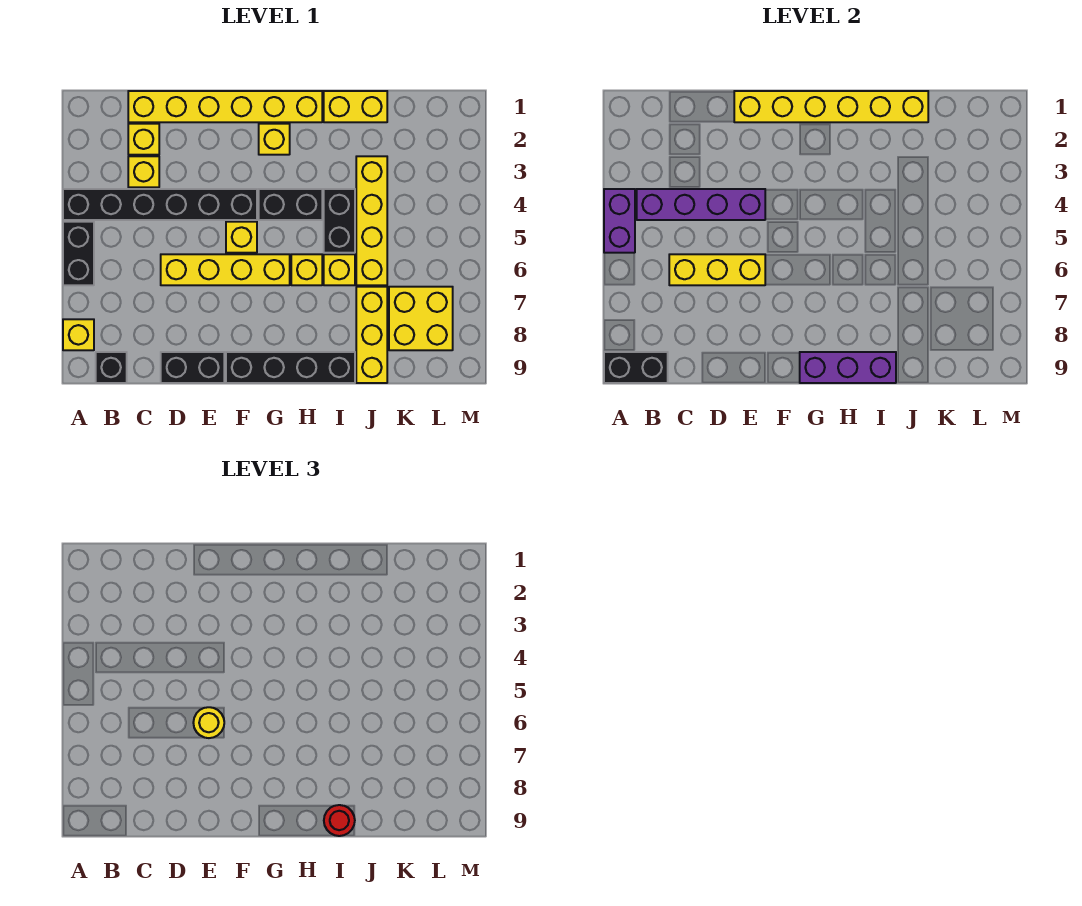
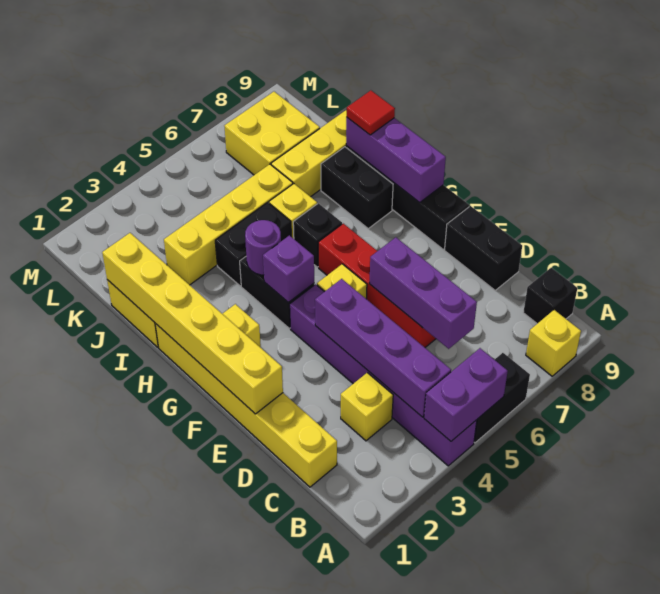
black brick A4:F4 level 1 -> purple brick A4:F4 level 1
black brick A9:B9 level 2 -> black brick H8:I8 level 1
yellow brick C2 level 1 -> none
yellow brick C6:E6 level 2 -> purple brick C6:E6 level 2
yellow brick D6:G6 level 1 -> red brick D6:G6 level 1
yellow round brick E6 level 3 -> none
none -> purple brick G4 level 2
none -> purple round brick H4 level 2
yellow brick H6 level 1 -> black brick H6 level 1
red round brick I9 level 3 -> red tile I9 level 3

